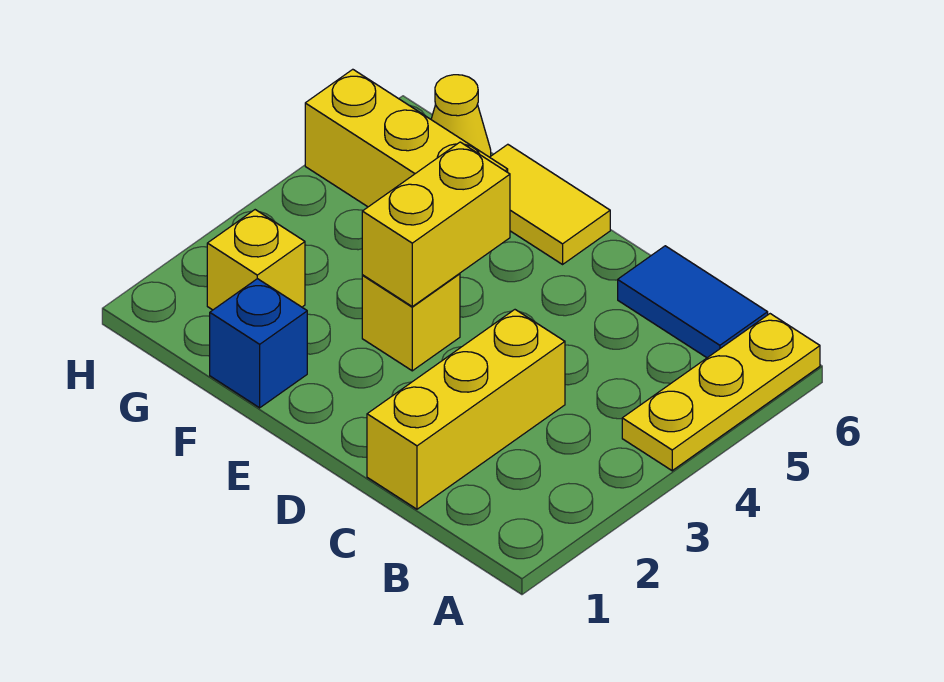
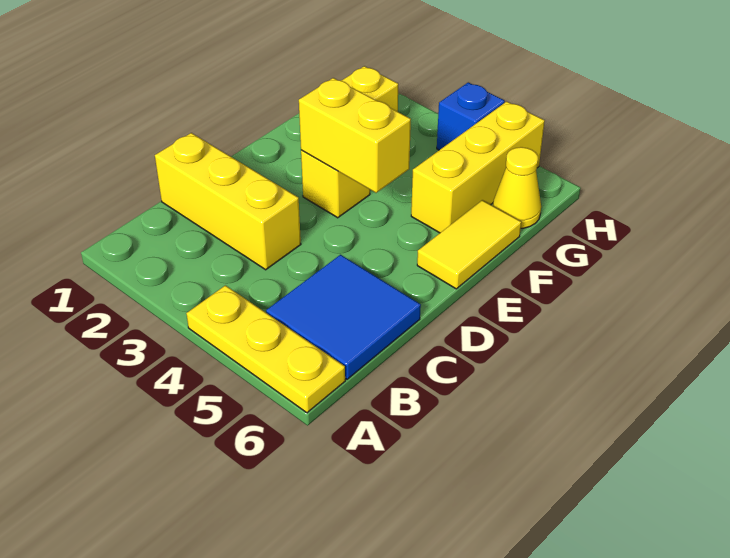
blue tile B6:C6 level 1 -> blue tile B5:C6 level 1
blue brick F1 level 1 -> blue brick H4 level 1

